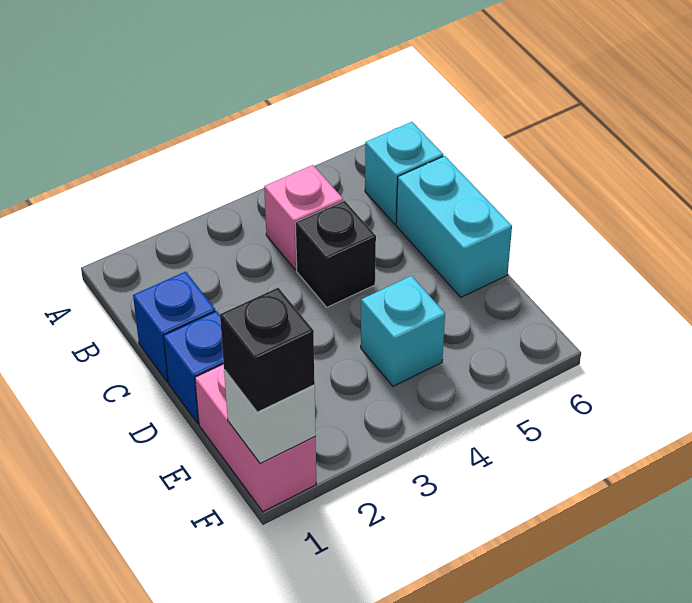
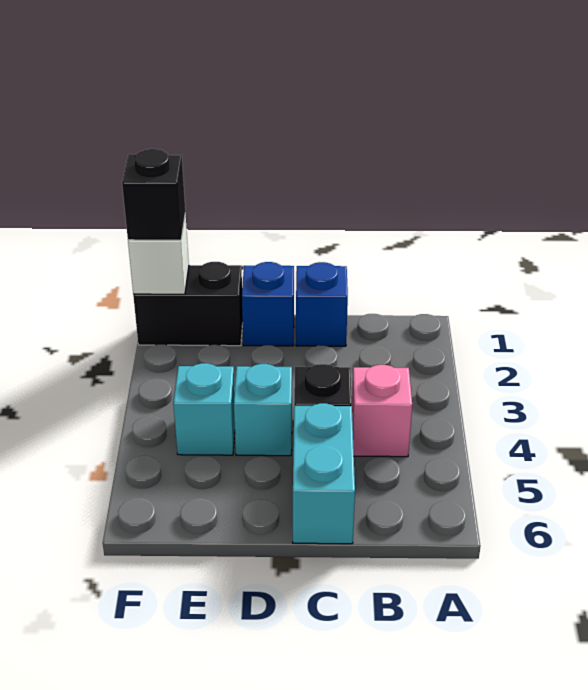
cyan brick B6 level 1 -> cyan brick D4 level 1
cyan brick C6:D6 level 1 -> cyan brick C5:C6 level 1
pink brick E1:F1 level 1 -> black brick E1:F1 level 1

